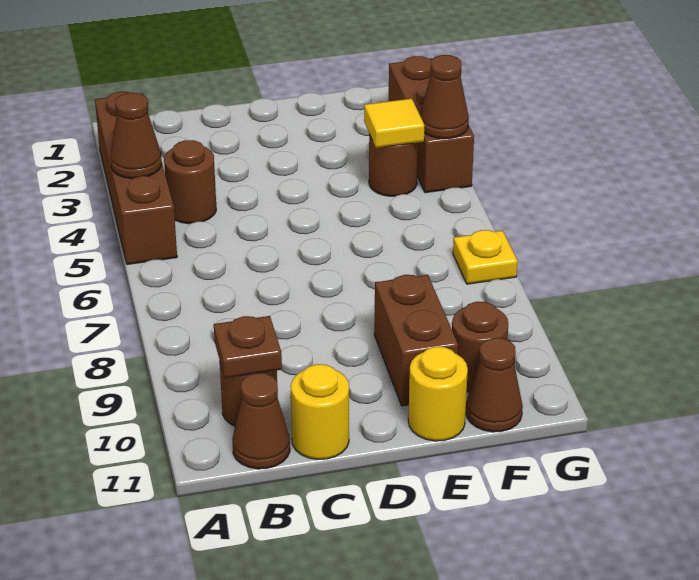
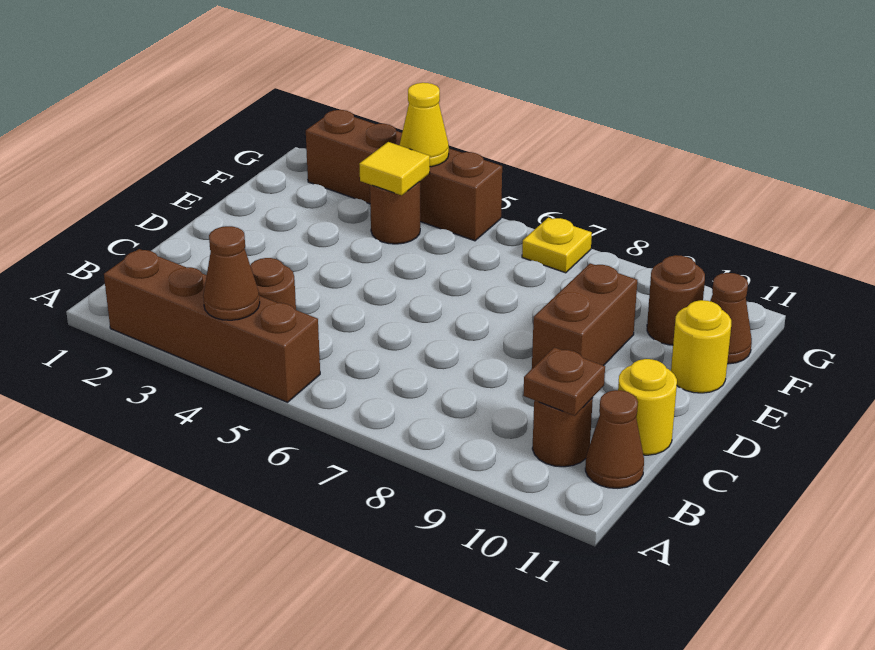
brown brick E9:E10 level 1 -> brown brick D9:E9 level 1
brown brick G2:G4 level 1 -> brown brick G2:G5 level 1
brown cone G4 level 2 -> yellow cone G4 level 2

